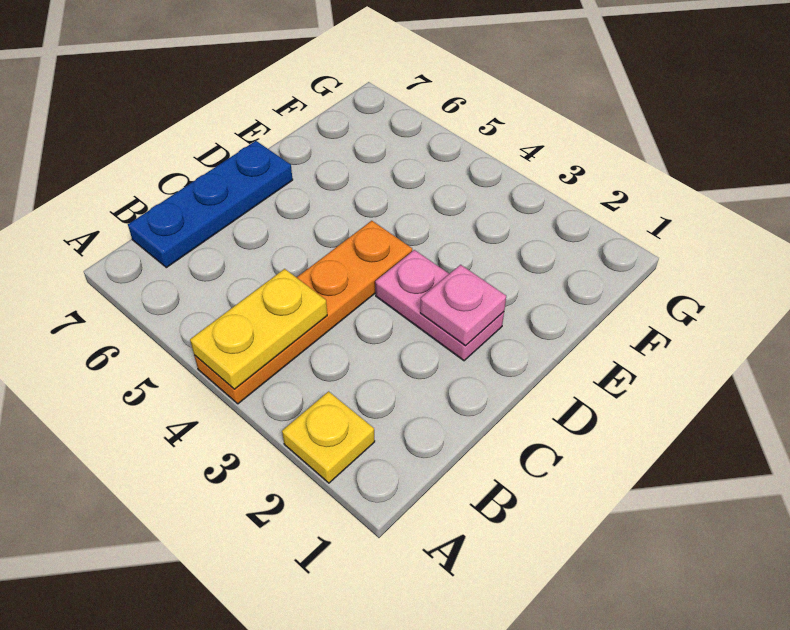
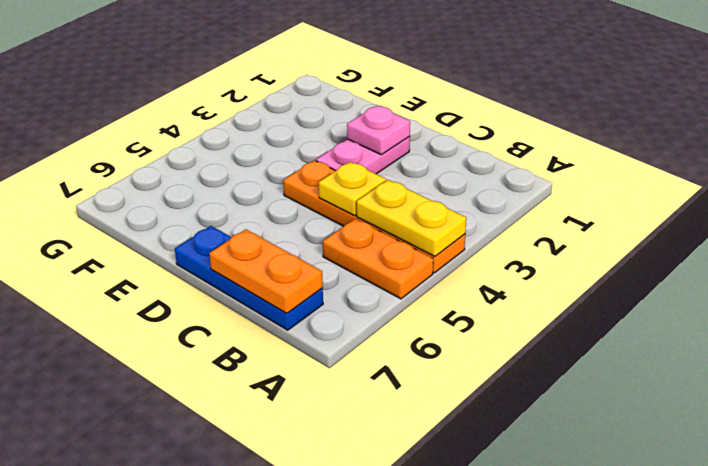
yellow plate A2 level 1 -> yellow plate C4 level 2
none -> orange plate A5:B5 level 1
none -> orange plate B7:C7 level 2

